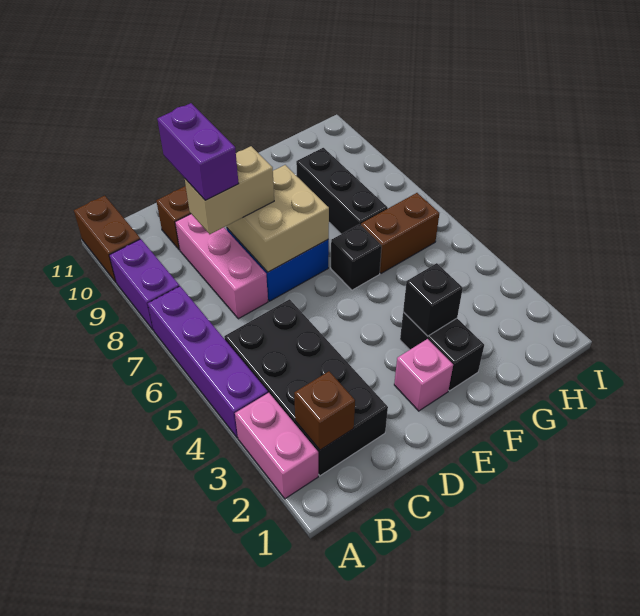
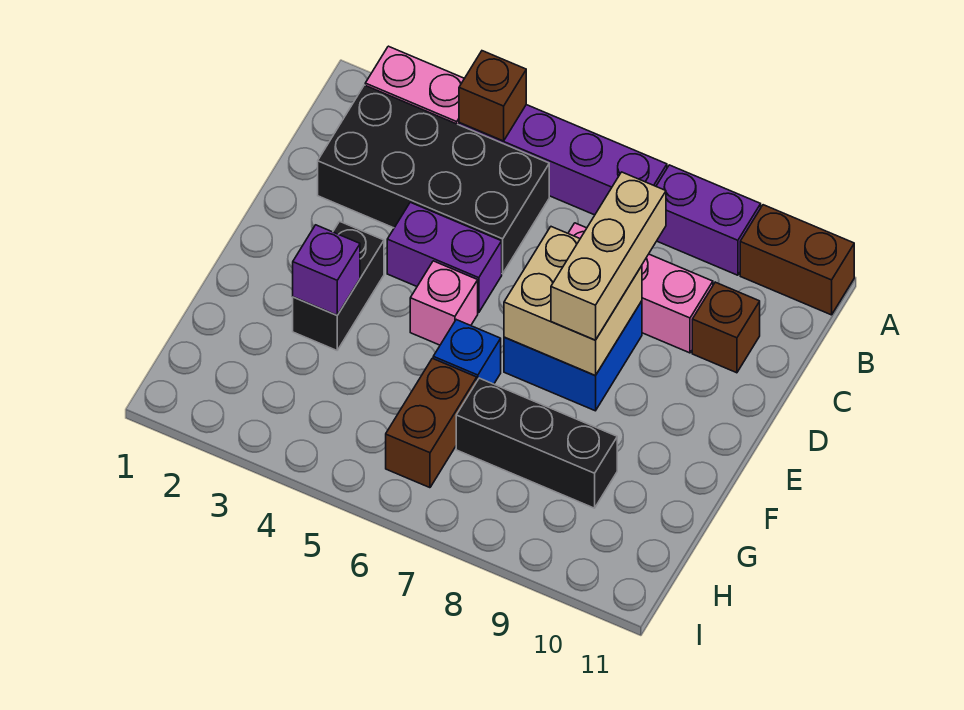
brown brick B2 level 2 -> brown brick A4 level 2
tan brick C8:D8 level 3 -> tan brick C8:E8 level 3
purple brick C8:C9 level 4 -> purple brick D4:D5 level 1
pink brick E2 level 1 -> pink brick E5 level 1
black brick F2:F3 level 1 -> black brick E3:F3 level 1
black brick F3 level 2 -> purple brick F3 level 2
black brick F6 level 1 -> blue brick F6 level 1

